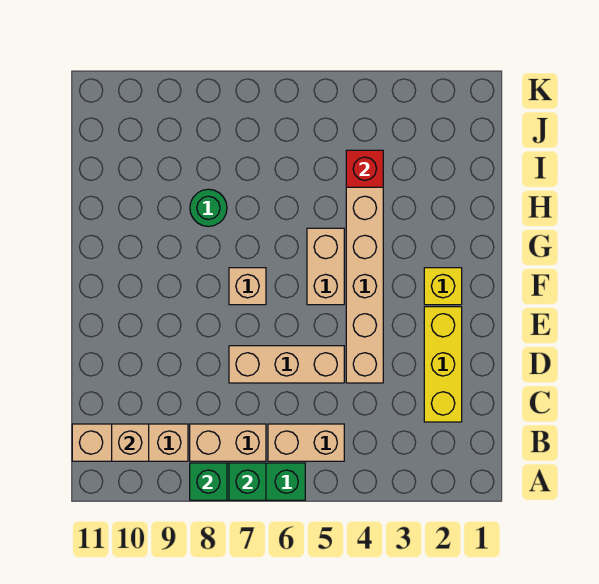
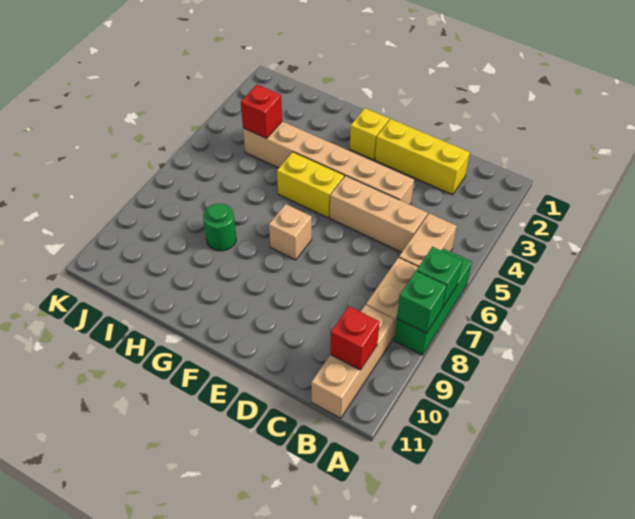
tan brick B10 level 2 -> red brick B10 level 2
tan brick D5:D7 level 1 -> tan brick C5:E5 level 1
tan brick F5:G5 level 1 -> yellow brick F5:G5 level 1

